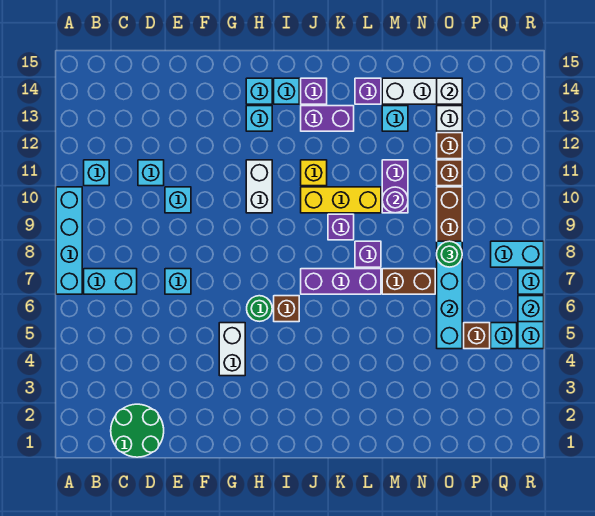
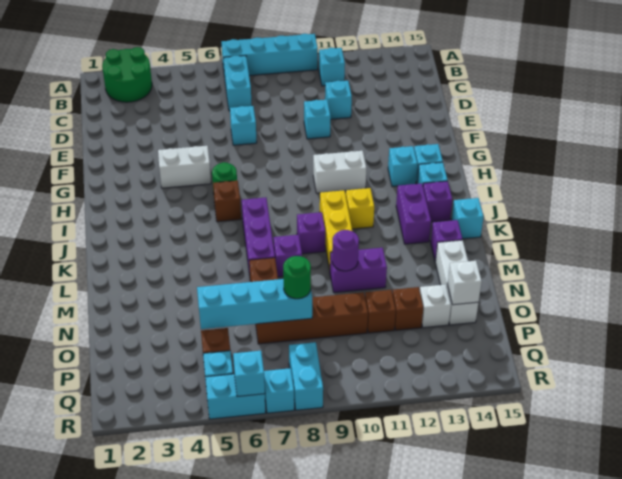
green round brick C1:D2 level 1 -> green round brick A2:B3 level 1
cyan brick M13 level 1 -> cyan brick K15 level 1

